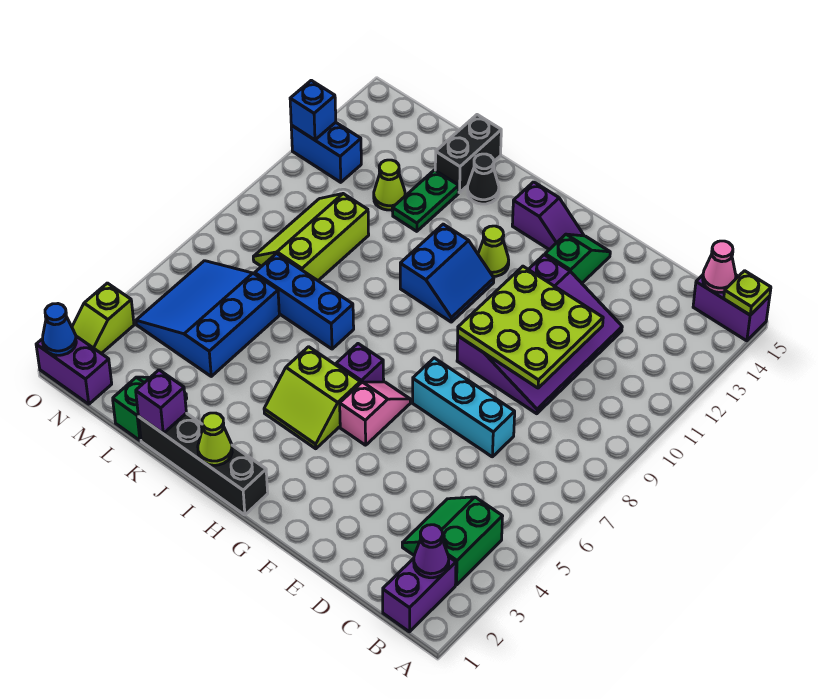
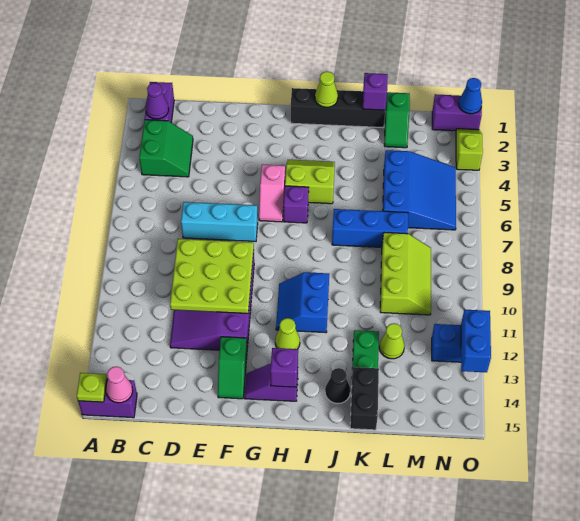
none -> purple brick H14 level 2
blue brick O12 level 2 -> blue brick O12:O13 level 2

